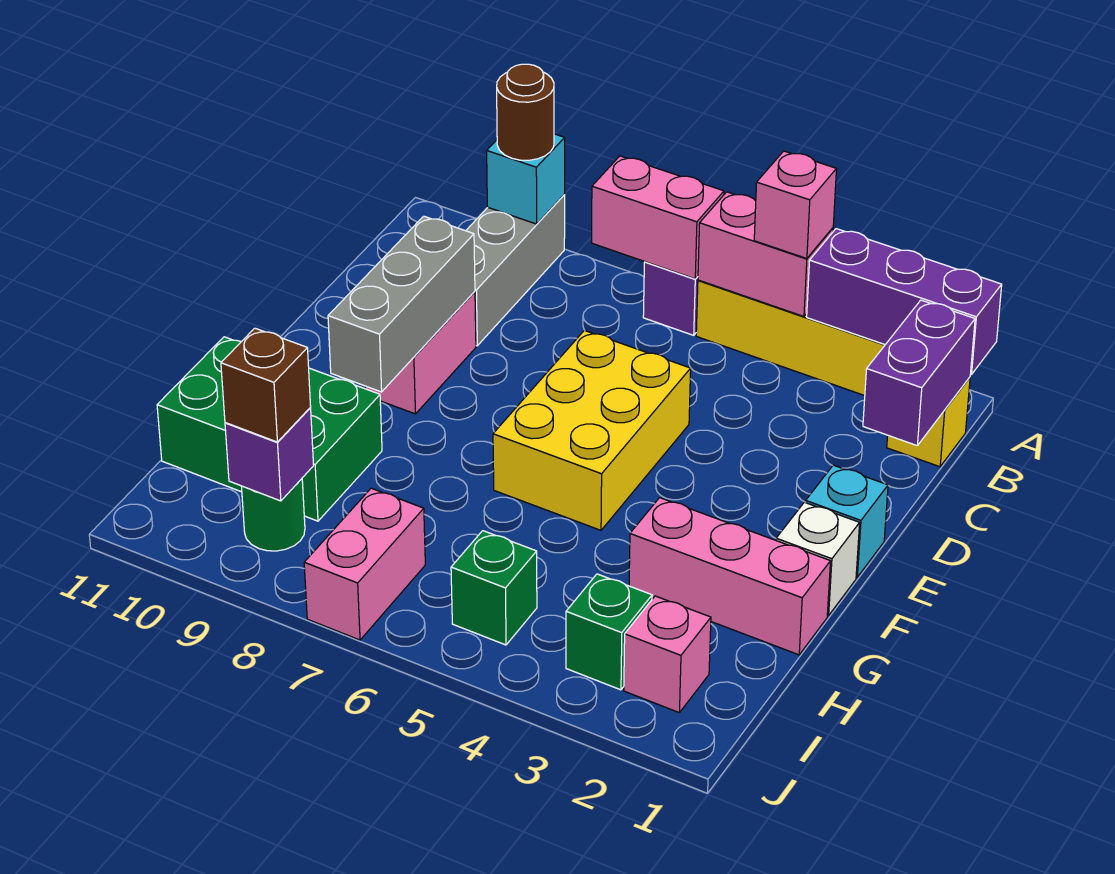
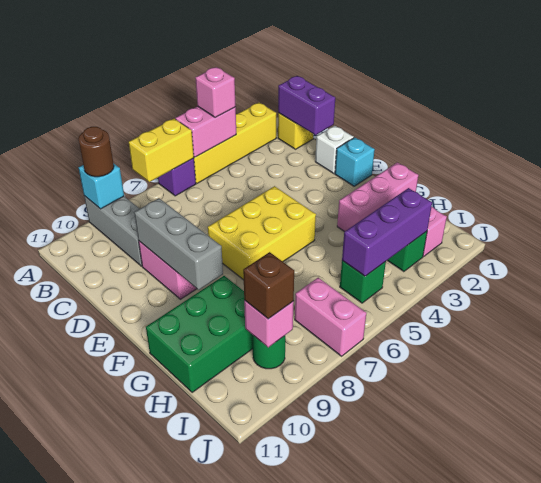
purple brick A1:A3 level 2 -> purple brick I3:I5 level 2
pink brick A6:A7 level 2 -> yellow brick A6:A7 level 2
yellow brick D5:F6 level 1 -> yellow brick E5:F7 level 1
white brick F1 level 1 -> white brick D1 level 1
purple brick I9 level 2 -> pink brick I9 level 2

